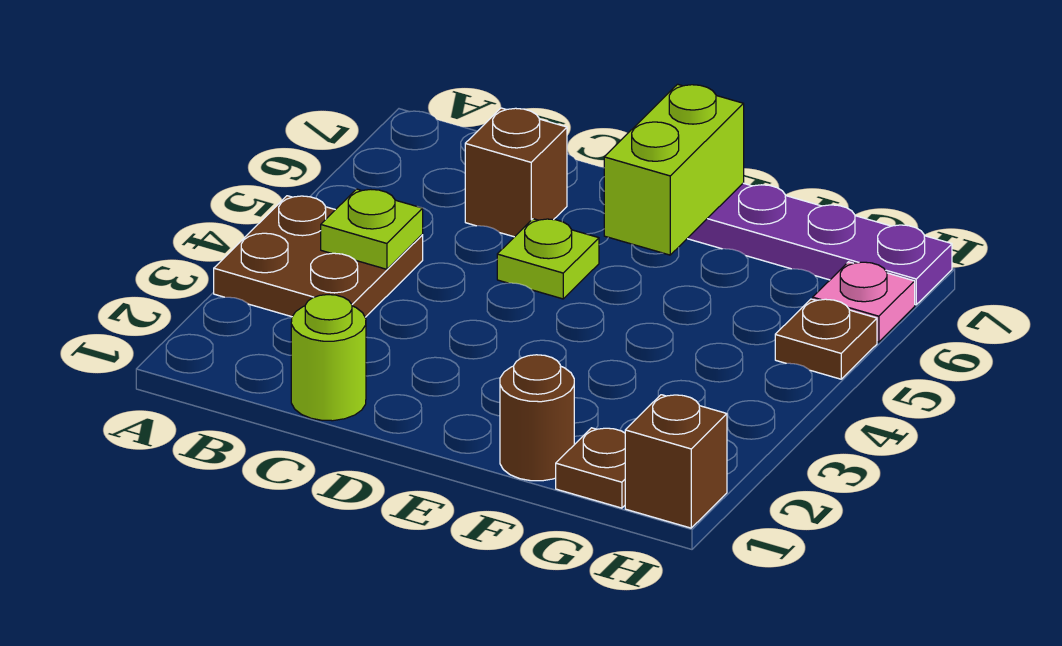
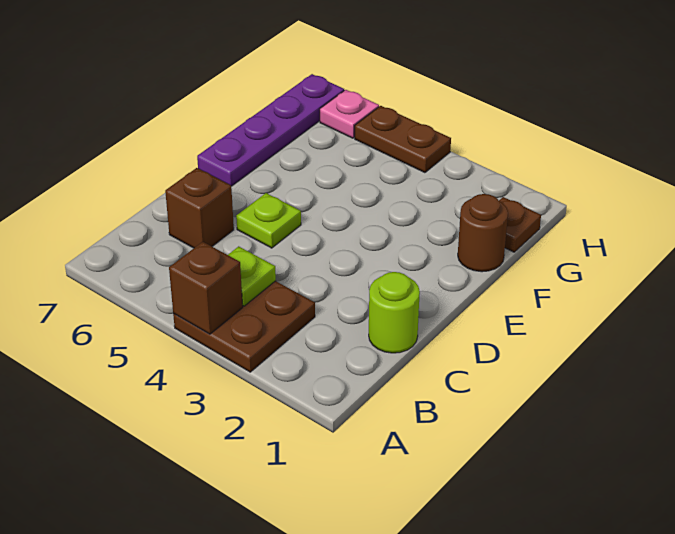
lime brick E6:E7 level 2 -> none
brown brick H1 level 1 -> brown brick A4 level 2
brown plate H5 level 1 -> brown plate H4:H5 level 1

